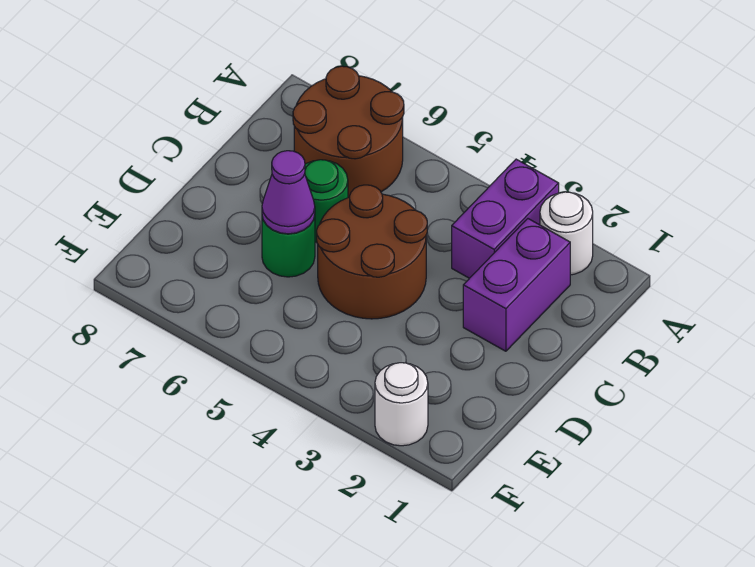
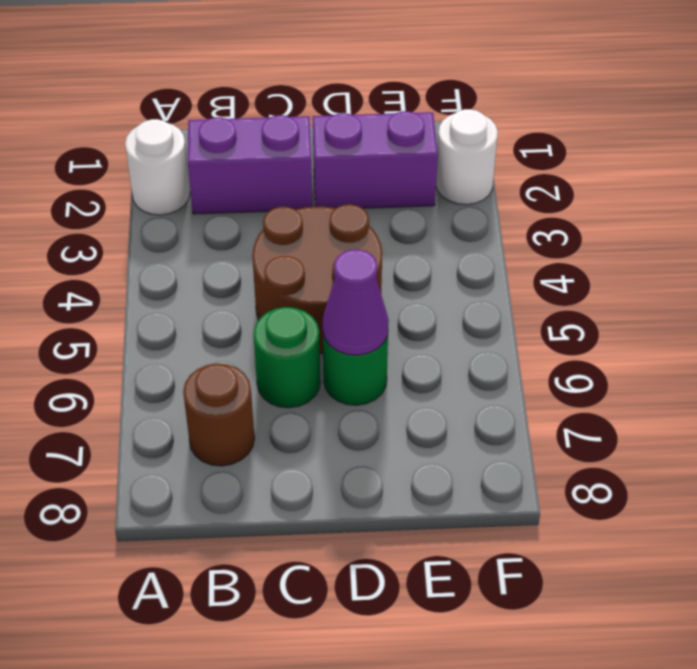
purple brick A3:B3 level 1 -> purple brick D2:E2 level 1
brown round brick A6:B7 level 1 -> brown round brick B7 level 1

